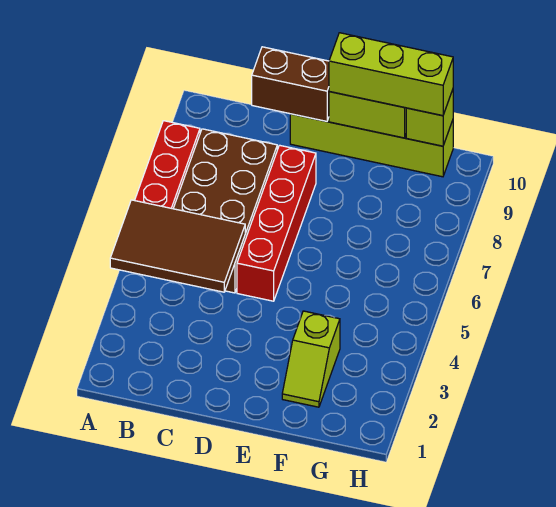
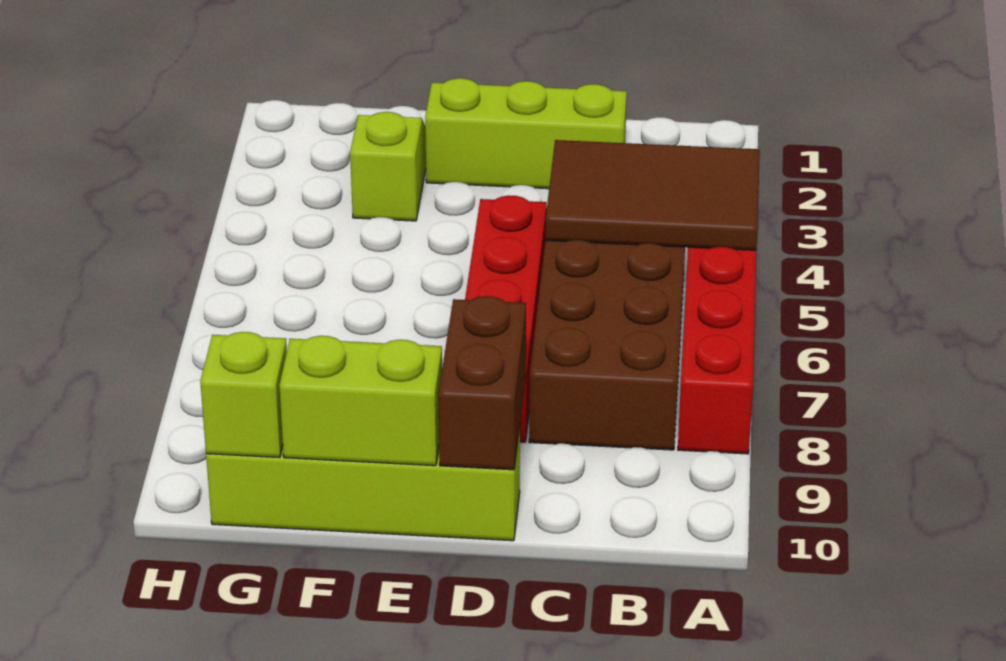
brown brick C10:D10 level 2 -> brown brick D9:D10 level 2
lime brick E10:G10 level 3 -> lime brick C2:E2 level 1

